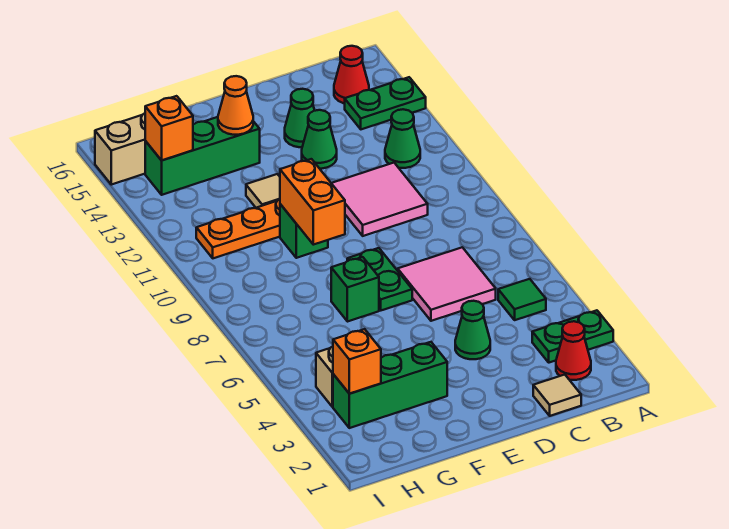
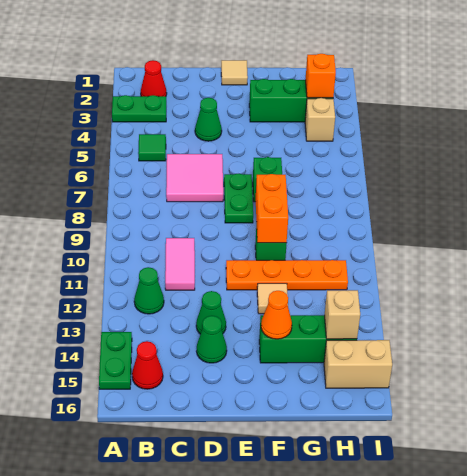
green plate A14:B14 level 1 -> green plate A14:A15 level 1
tan tile C1 level 1 -> tan tile E1 level 1
pink tile C10:D11 level 1 -> pink tile C10:C11 level 1
orange brick H14 level 2 -> tan brick H14 level 2

